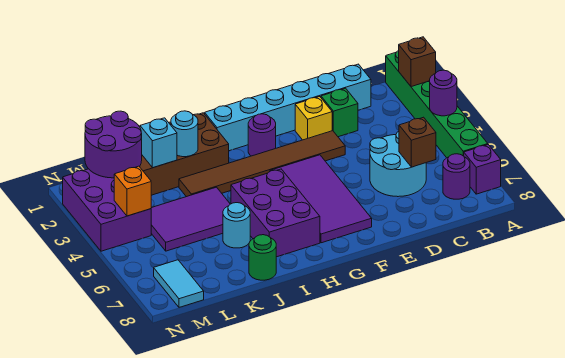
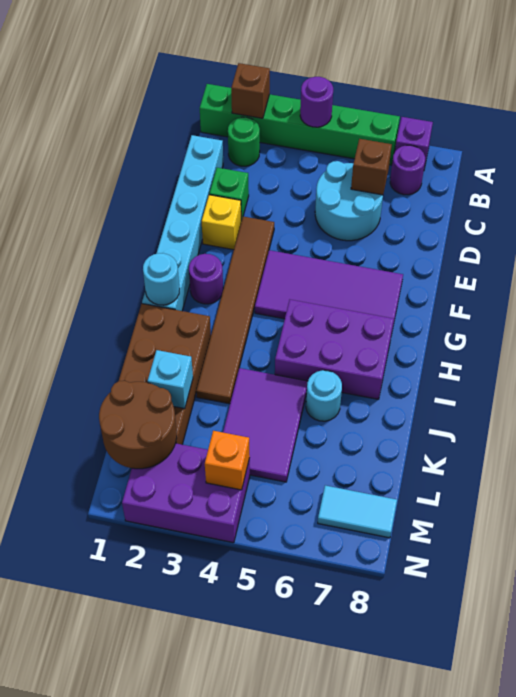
cyan round brick J2 level 2 -> cyan round brick H1 level 2
green round brick J8 level 1 -> green round brick B2 level 1
purple round brick L1:M2 level 2 -> brown round brick L1:M2 level 2

